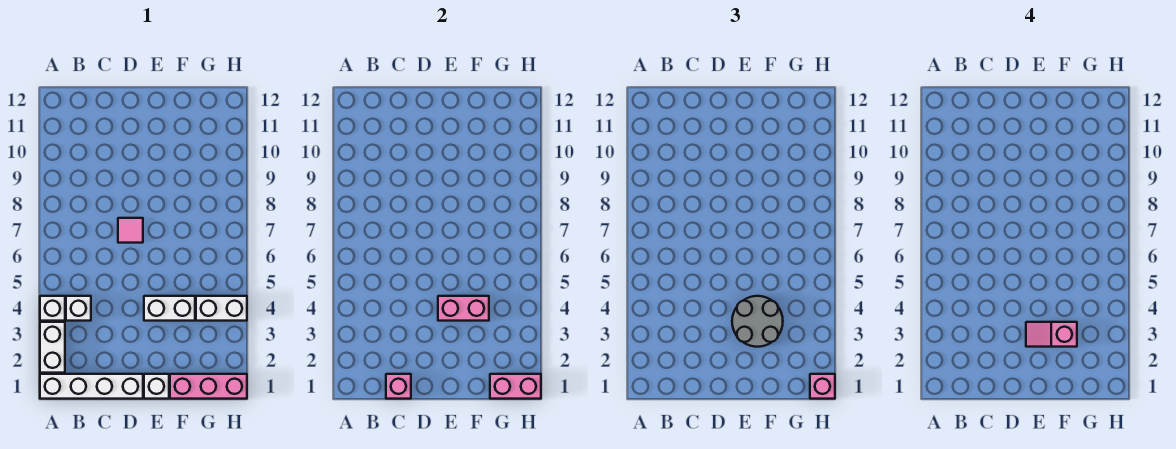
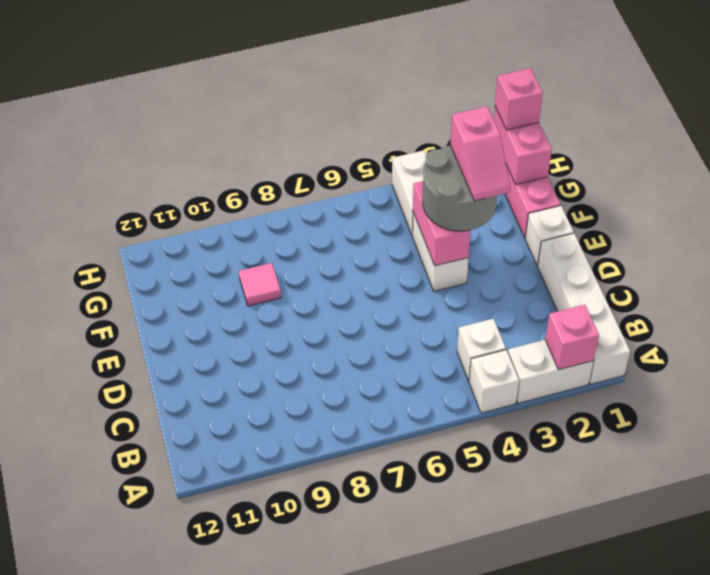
pink brick C1 level 2 -> pink brick A2 level 2
pink tile D7 level 1 -> pink tile F9 level 1

